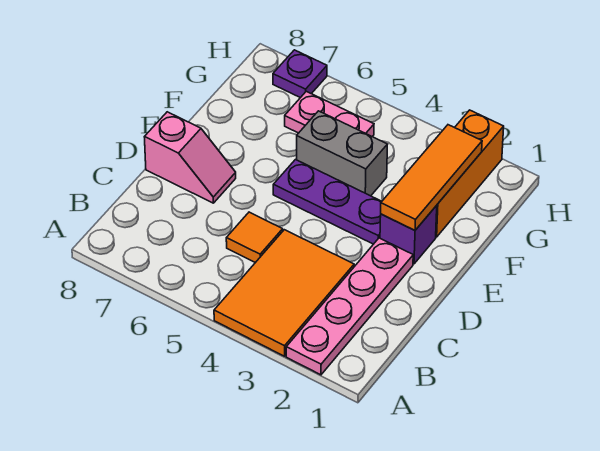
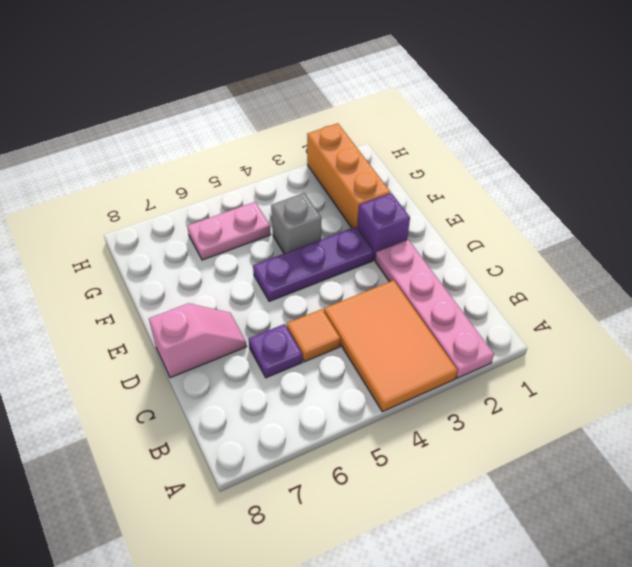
orange tile E2:G2 level 2 -> none
grey brick F4:F5 level 1 -> grey brick F4 level 1
purple plate H7 level 1 -> purple plate C6 level 1

